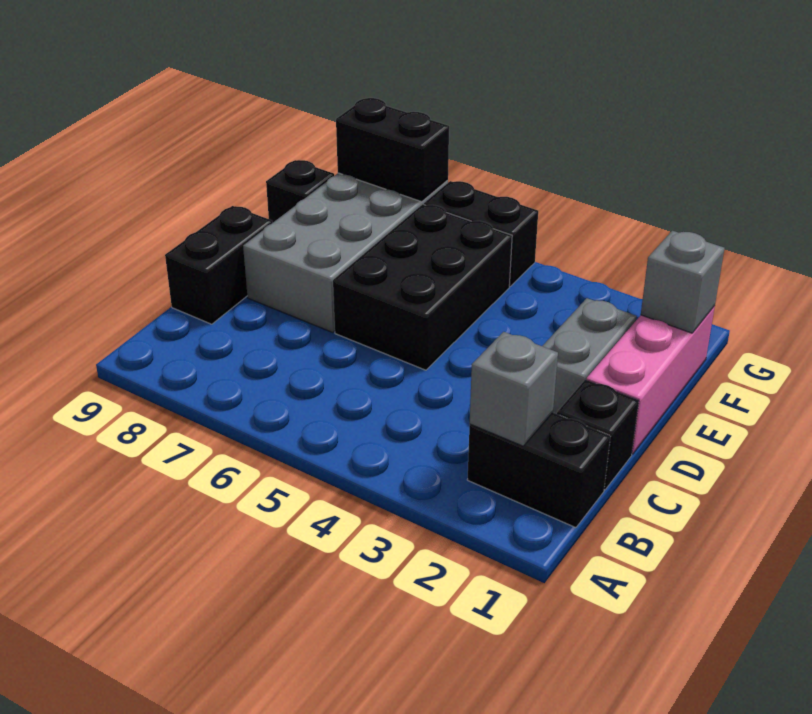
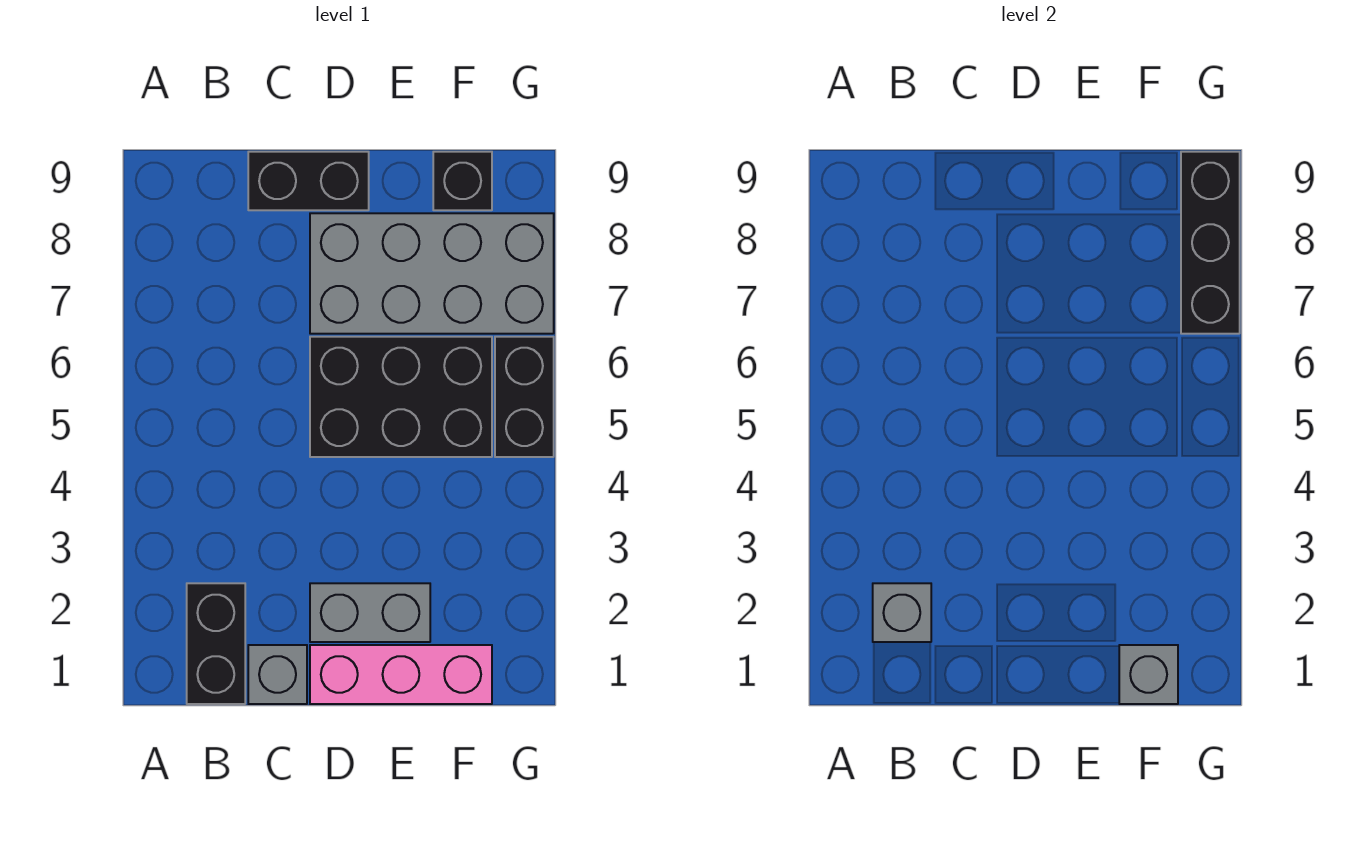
black brick C1 level 1 -> grey brick C1 level 1
black brick G7:G8 level 2 -> black brick G7:G9 level 2

